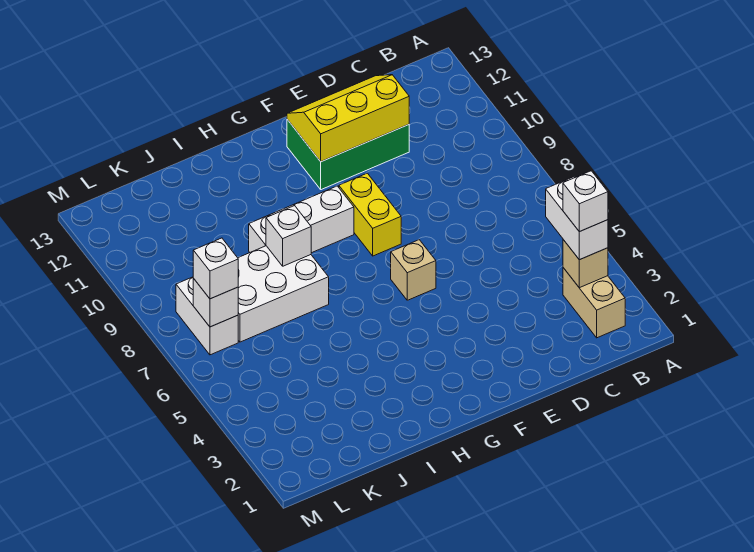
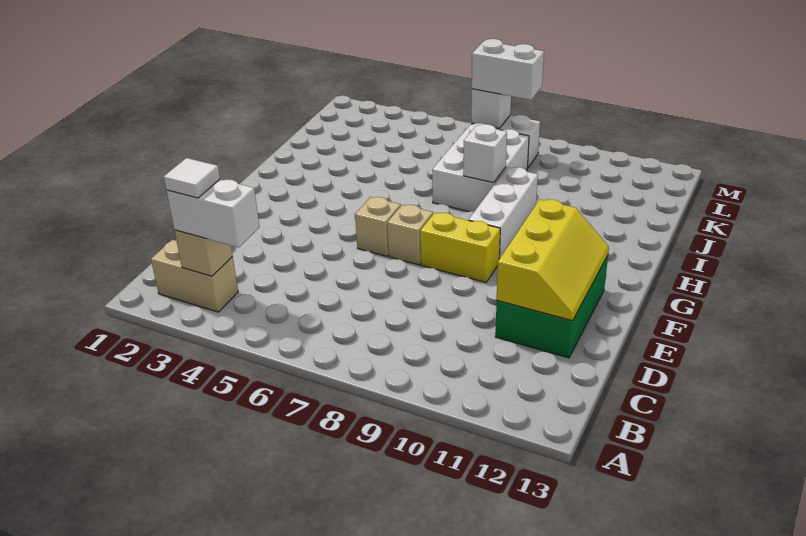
white brick B3 level 4 -> white tile B3 level 4
none -> tan brick F7 level 1
white brick L7 level 3 -> white brick L7:L8 level 3

